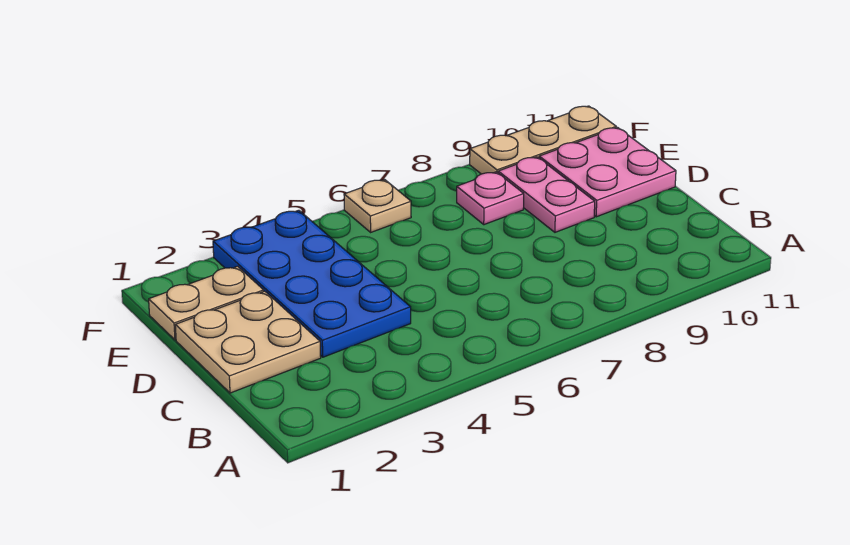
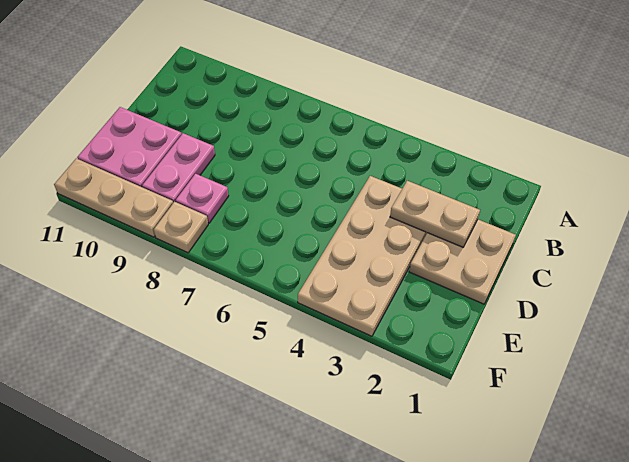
blue plate C3:F4 level 1 -> tan plate C3:F4 level 1
tan plate E1:E2 level 1 -> tan plate C2:C3 level 2
tan plate F6 level 1 -> tan plate F8 level 1

